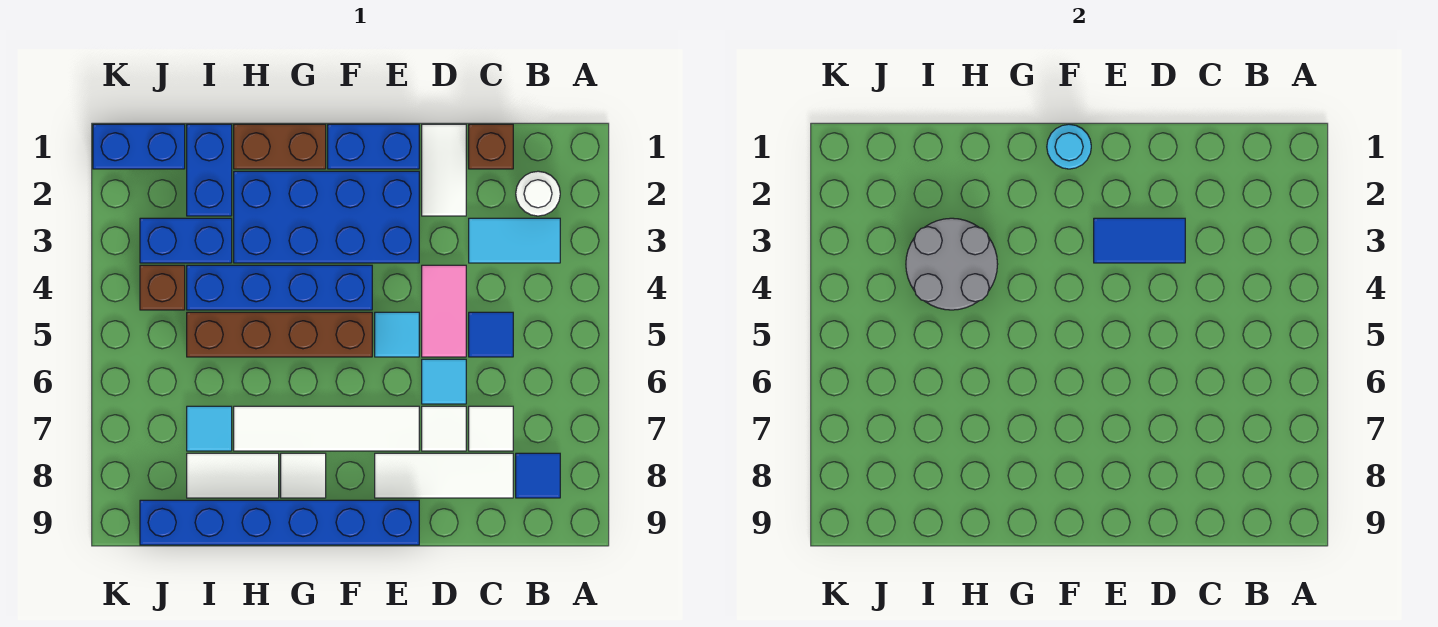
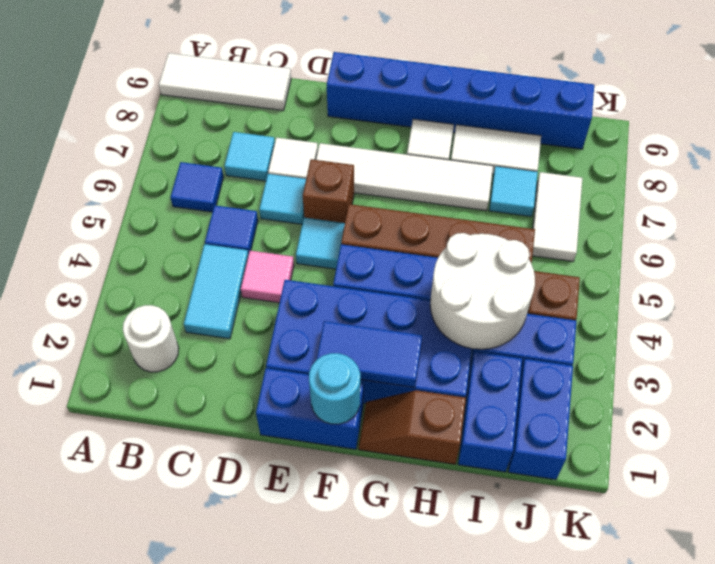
cyan tile B3:C3 level 1 -> cyan tile C3:C4 level 1
blue tile B8 level 1 -> blue tile B6 level 1
brown brick C1 level 1 -> brown brick E6 level 1
white tile C7 level 1 -> cyan tile C7 level 1
white tile C8:E8 level 1 -> white tile A9:C9 level 1
white tile D1:D2 level 1 -> white tile J6:J7 level 1
blue tile D3:E3 level 2 -> blue tile F2:G2 level 2
pink tile D4:D5 level 1 -> pink tile D4 level 1
brown brick G1:H1 level 1 -> brown slope G1:H1 level 1 top H
grey round brick H3:I4 level 2 -> white round brick H3:I4 level 2
blue brick J1:K1 level 1 -> blue brick J1:J2 level 1

